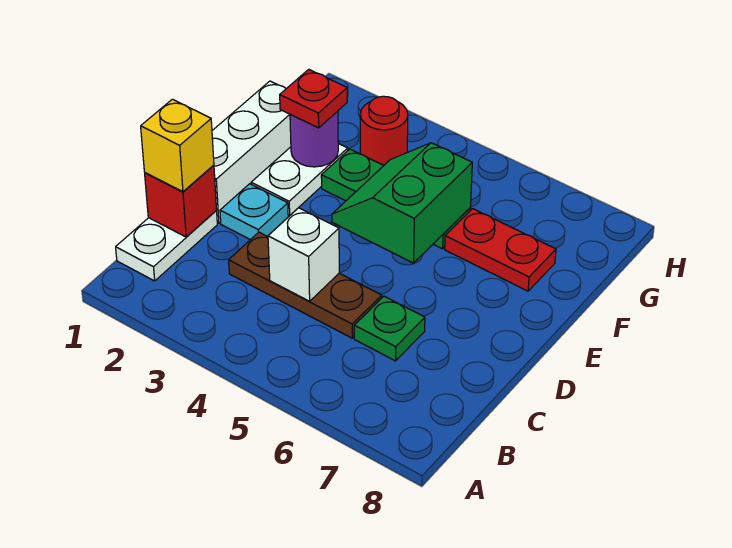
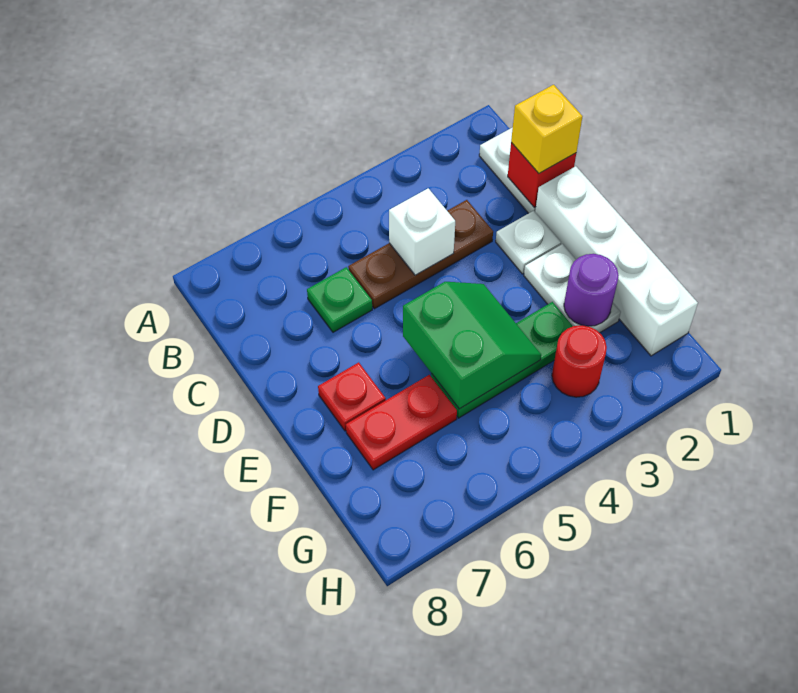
white brick D1:F1 level 1 -> white brick D1:G1 level 1
cyan plate D2 level 1 -> white plate D2 level 1
red plate F2 level 3 -> red plate E7 level 1

